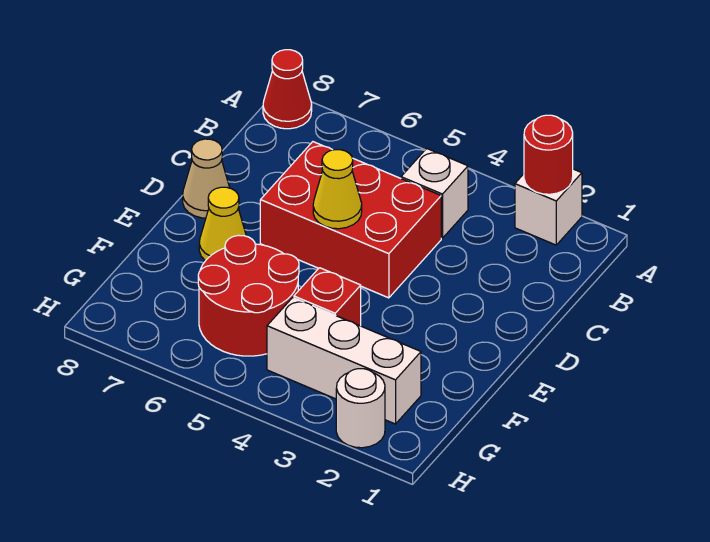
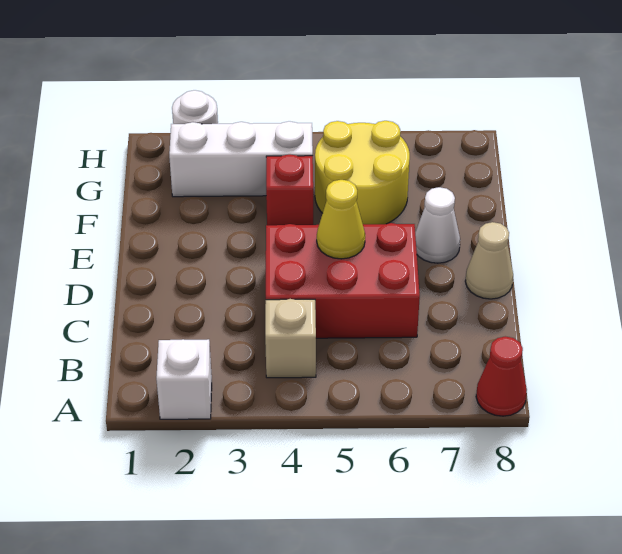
red round brick A2 level 2 -> none
white brick B4 level 1 -> tan brick B4 level 1
yellow cone E7 level 1 -> white cone E7 level 1
red round brick F5:G6 level 1 -> yellow round brick F5:G6 level 1

